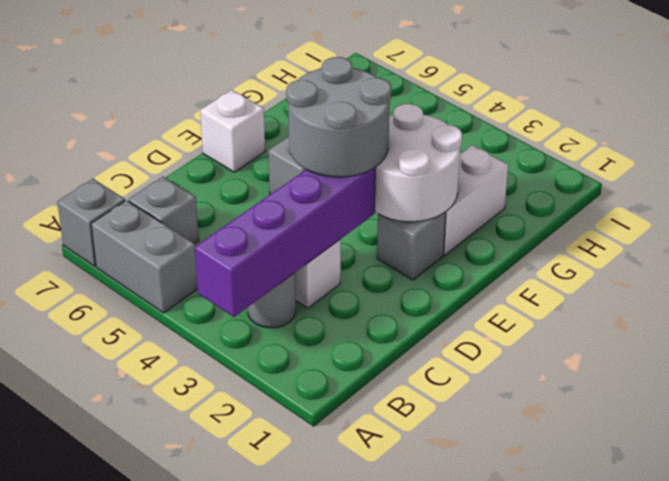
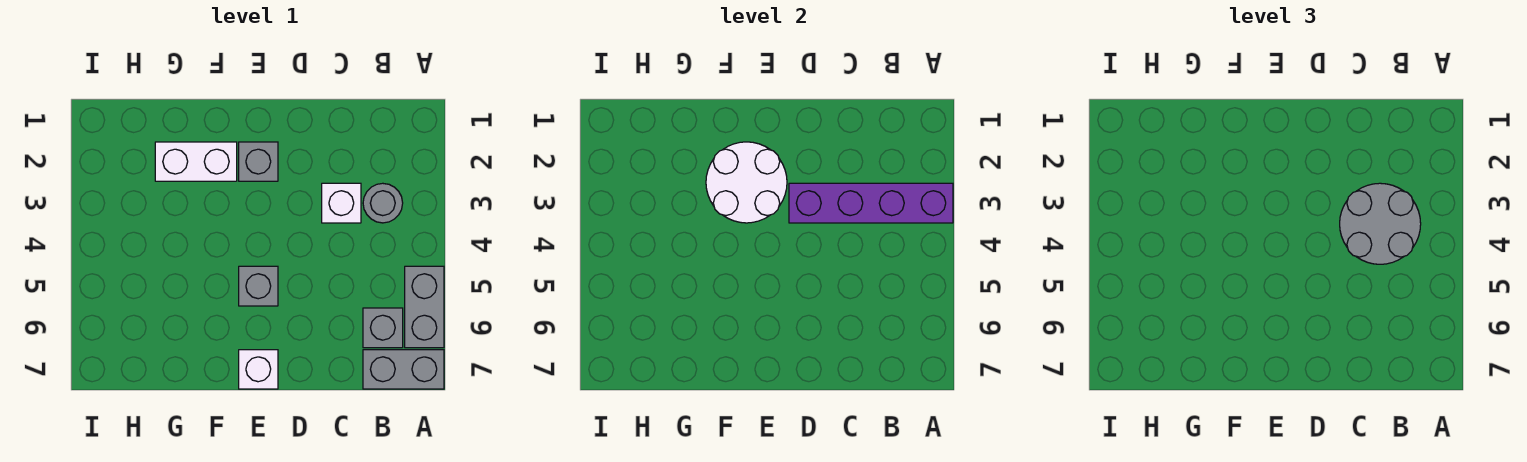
grey brick A7 level 1 -> grey brick A7:B7 level 1
grey round brick D3:E4 level 3 -> grey round brick B3:C4 level 3

